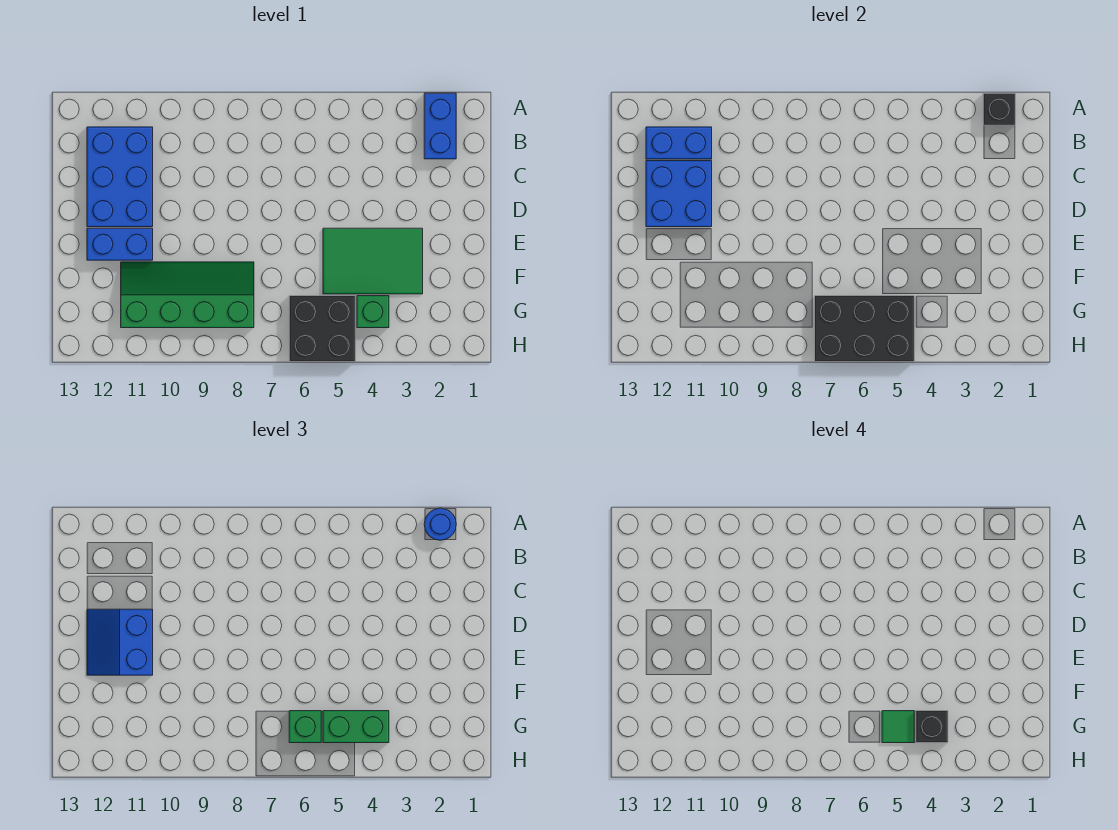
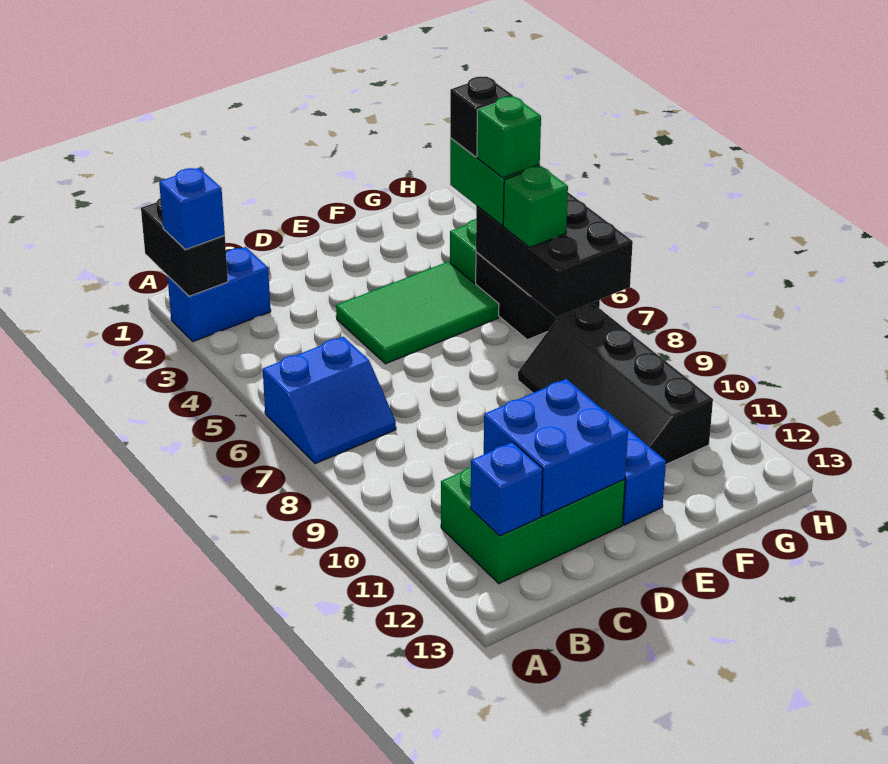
black brick A2 level 2 -> black brick A1:A2 level 2
blue round brick A2 level 3 -> blue brick A2 level 3
blue brick B11:D12 level 1 -> green brick B11:D12 level 1
blue brick B11:B12 level 2 -> blue brick B12 level 2
blue slope D11:E12 level 3 top 11 -> blue slope A6:B7 level 1 top 6
green tile E3:F5 level 1 -> green tile D4:F5 level 1
green slope F8:G11 level 1 top G -> black slope F8:G11 level 1 top G
green tile G5 level 4 -> green brick G5 level 4

